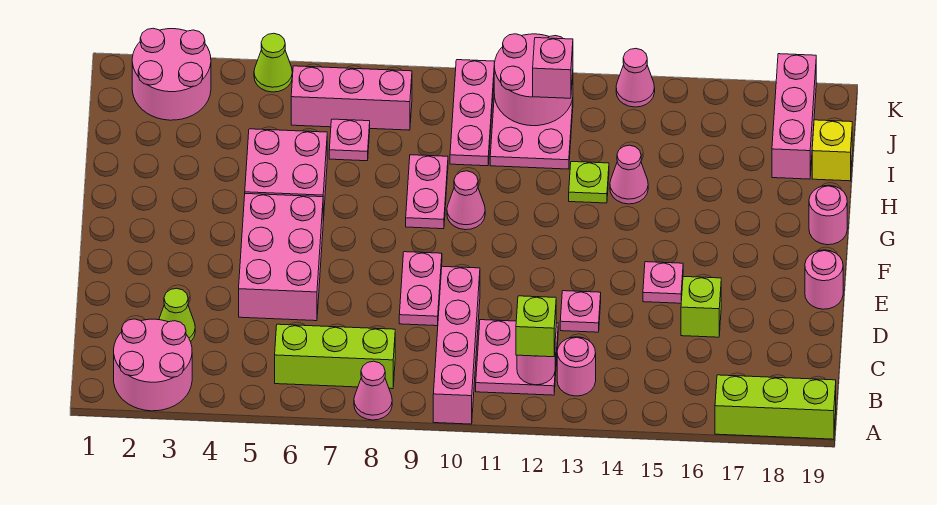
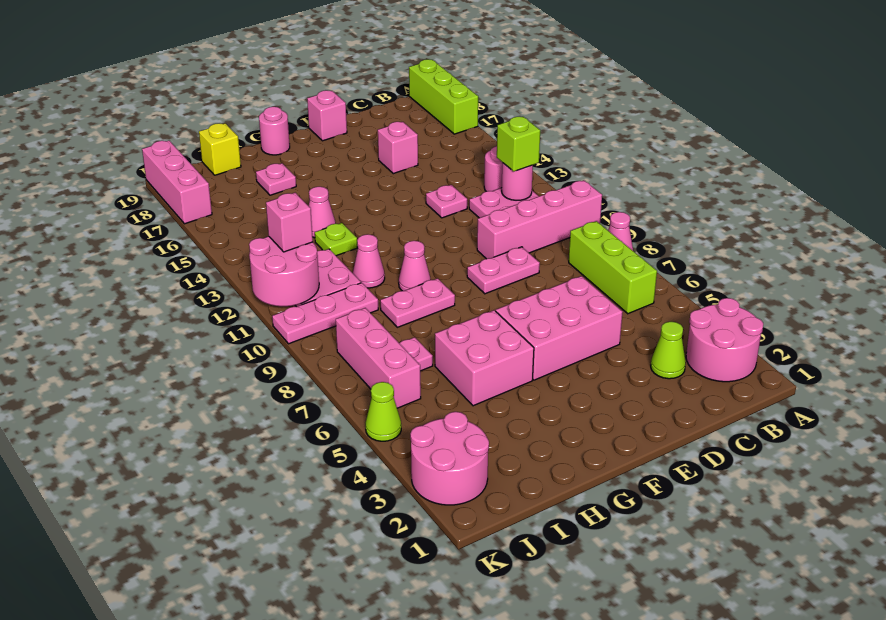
lime brick D16 level 1 -> pink brick D16 level 1
pink plate E15 level 1 -> pink plate H17 level 1
pink round brick E19 level 1 -> pink brick E19 level 1
pink brick I18:K18 level 1 -> pink brick K17:K19 level 1
pink cone K14 level 1 -> pink cone H11 level 1

